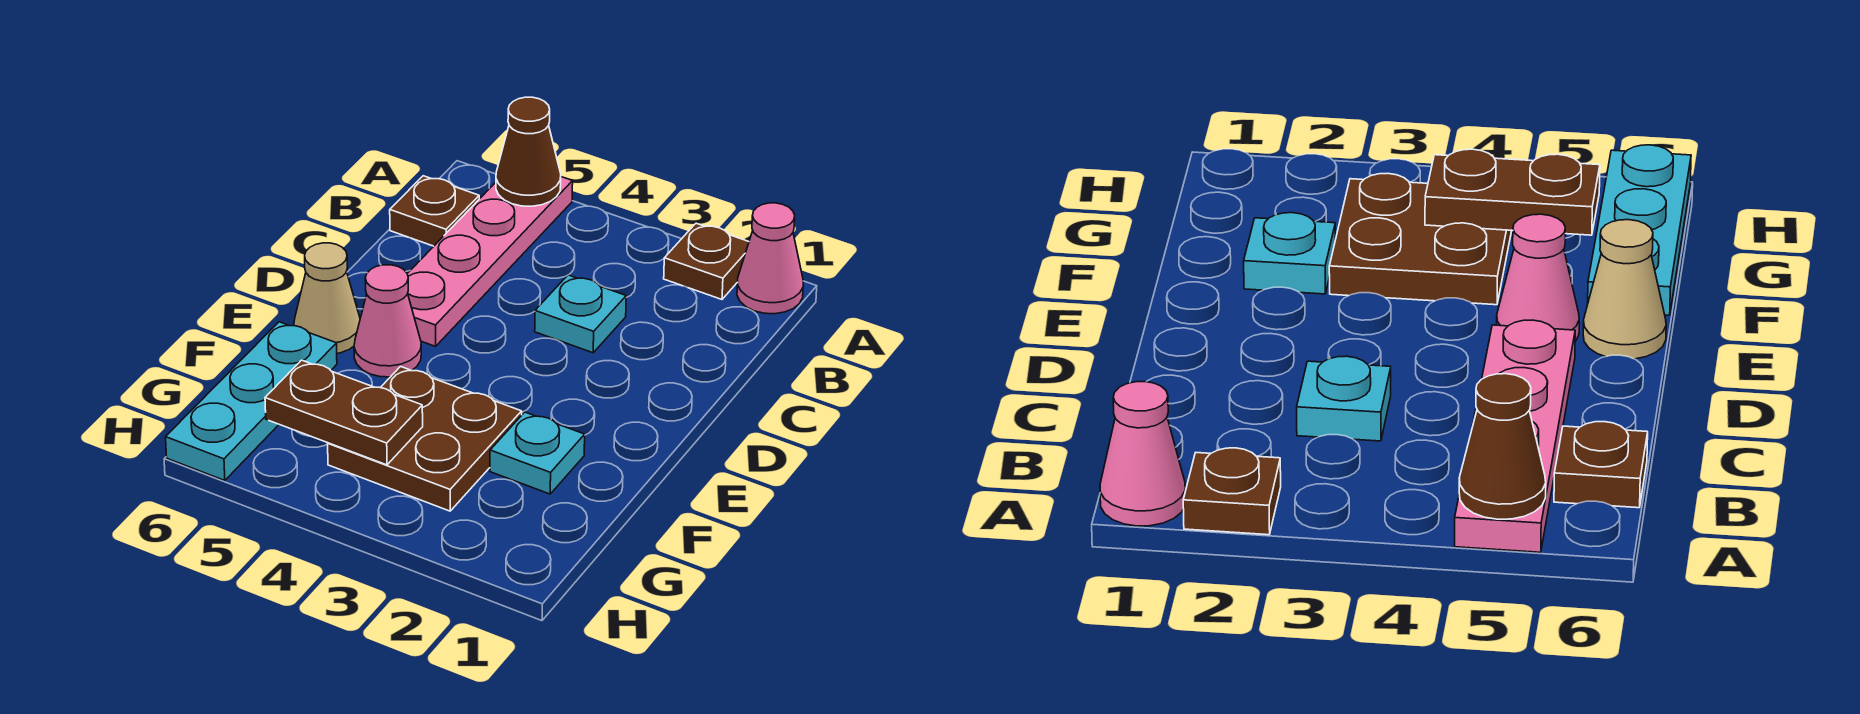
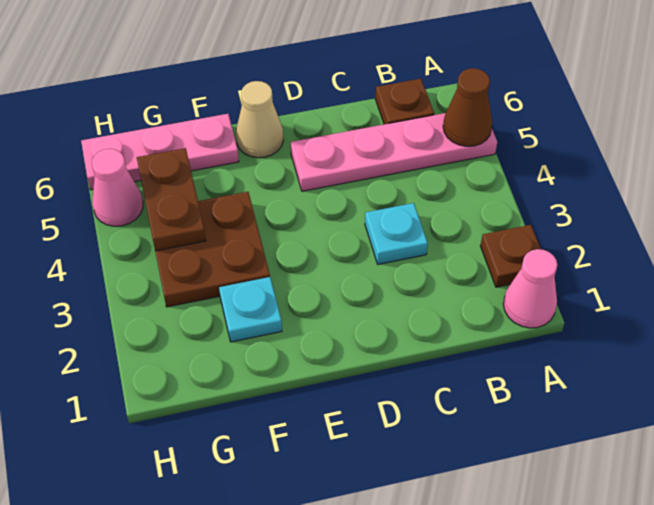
pink cone E5 level 1 -> pink cone H5 level 1
cyan plate F6:H6 level 1 -> pink plate F6:H6 level 1

